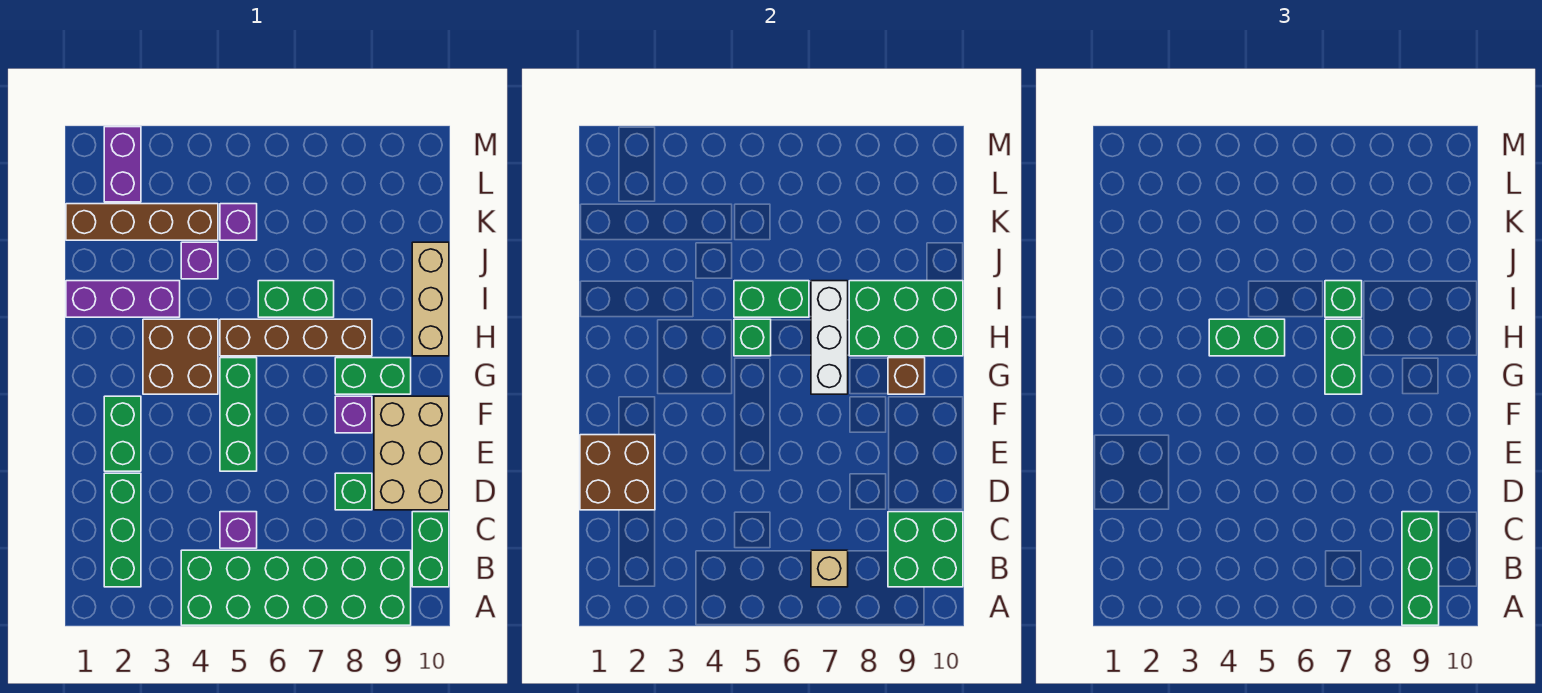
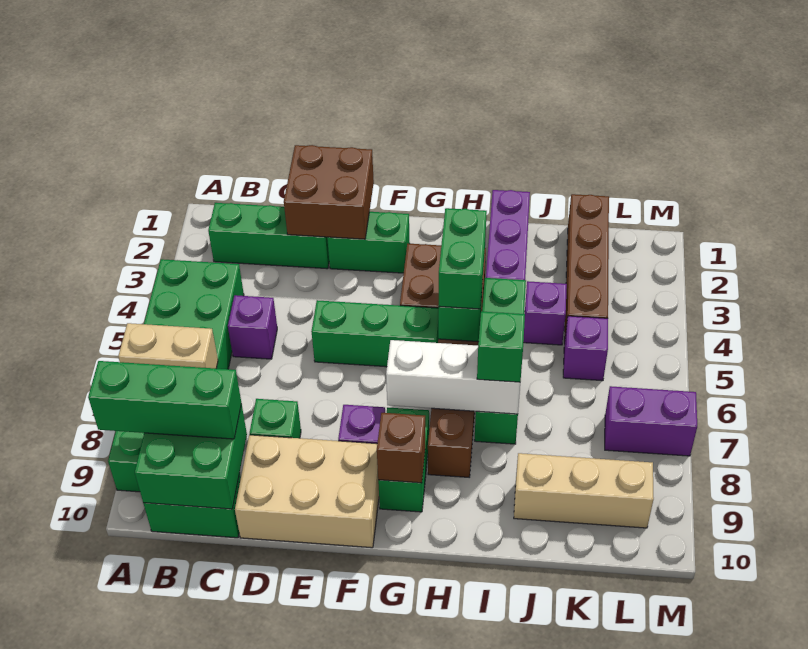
tan brick B7 level 2 -> tan brick A7:B7 level 2
green brick G7:H7 level 3 -> none
green brick H8:I10 level 2 -> none
tan brick H10:J10 level 1 -> tan brick J9:L9 level 1
purple brick L2:M2 level 1 -> purple brick L7:M7 level 1

